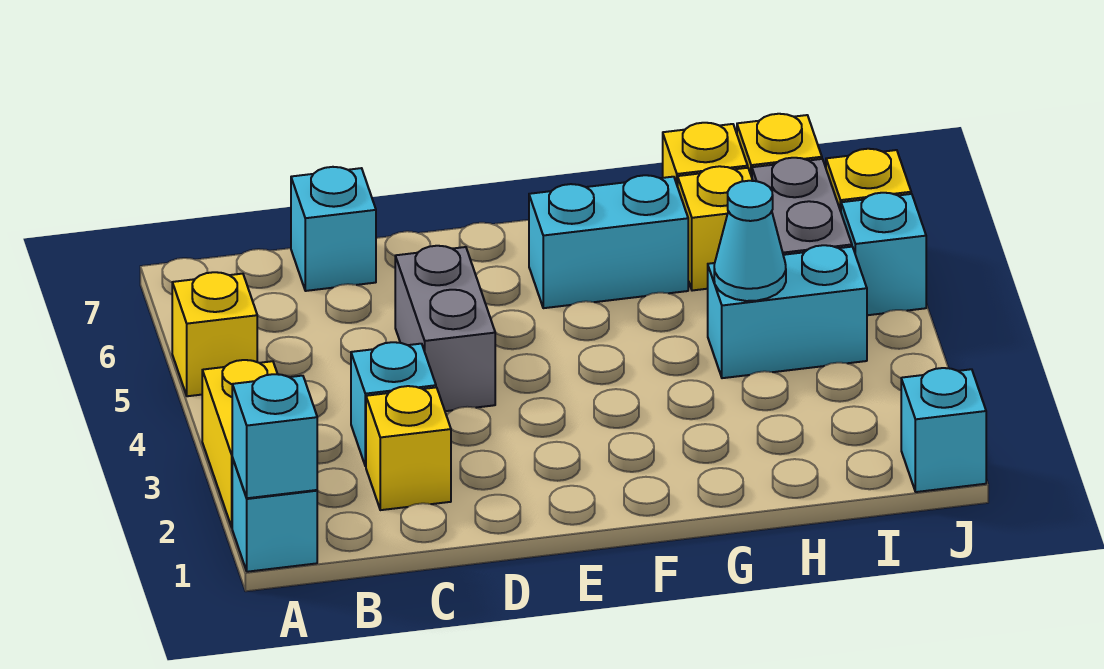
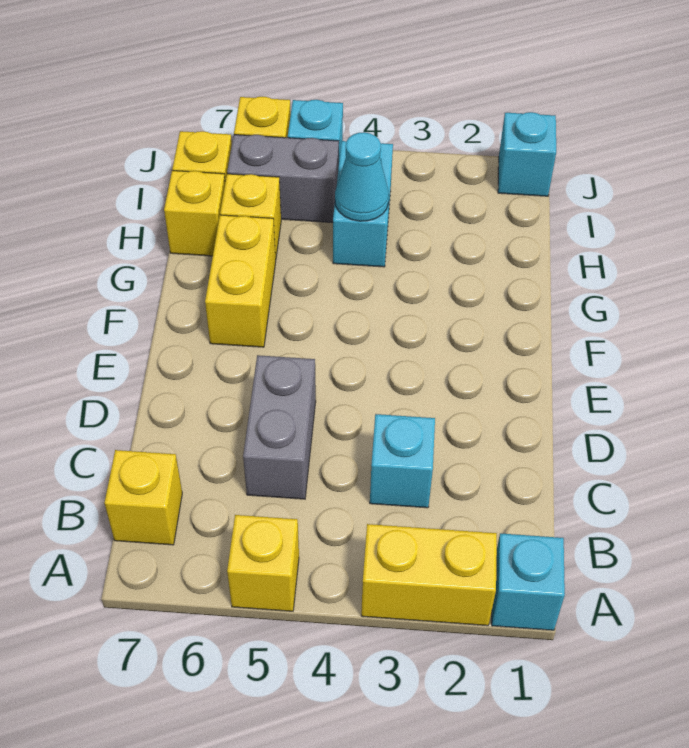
cyan brick A1 level 2 -> none
yellow brick C2 level 1 -> yellow brick B7 level 1
cyan brick C7 level 1 -> none
grey brick D4:D5 level 1 -> grey brick C5:D5 level 1
cyan brick F6:G6 level 1 -> yellow brick F6:G6 level 1

